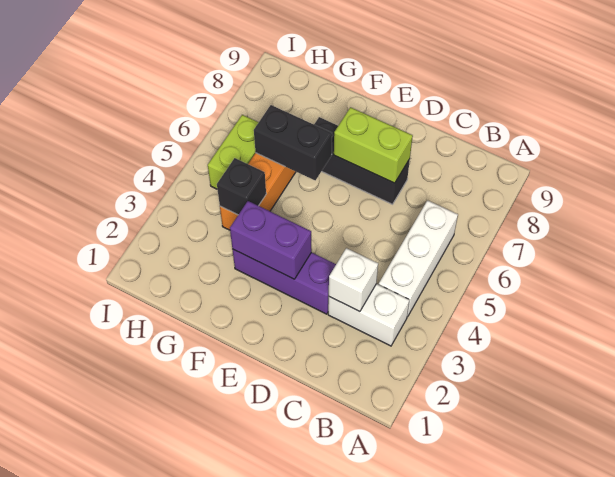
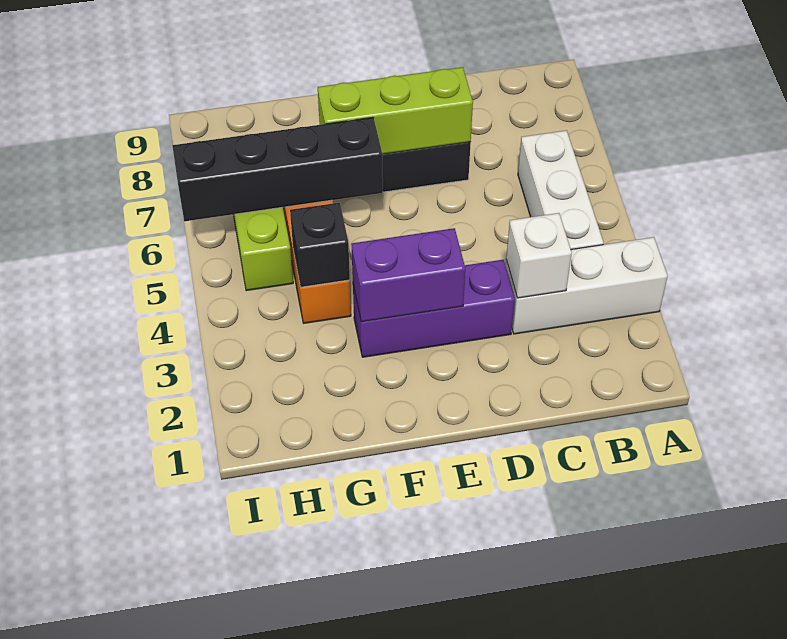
white brick B3:C3 level 1 -> white brick A3:C3 level 1
lime brick D7:E7 level 2 -> lime brick D7:F7 level 2
black brick F6:G6 level 2 -> black brick F6:I6 level 2

